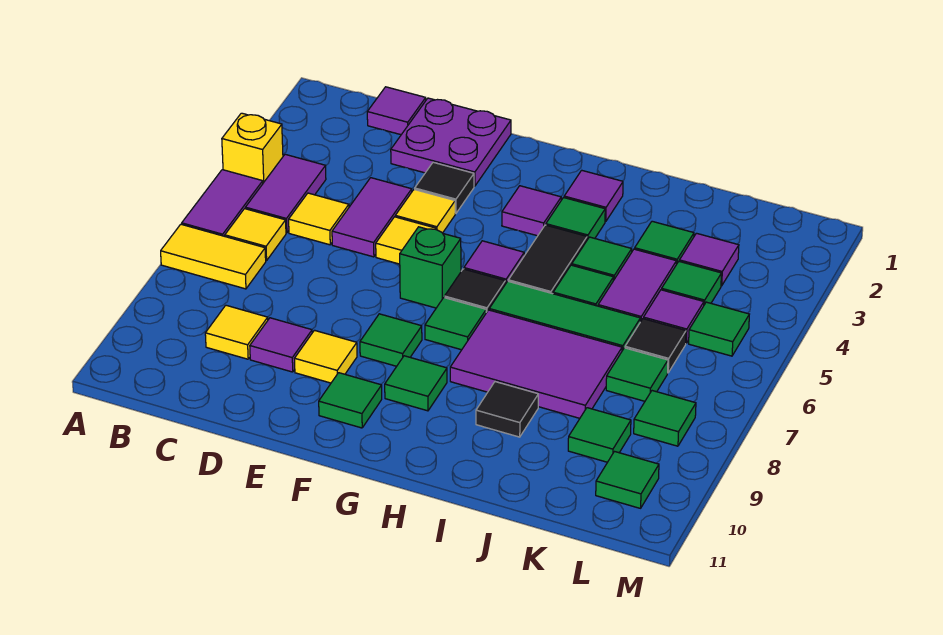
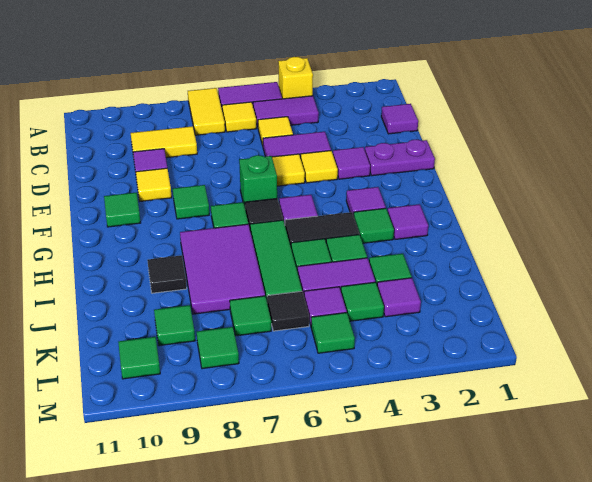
yellow tile C9 level 1 -> yellow tile C8:C9 level 1
purple plate D1:E2 level 1 -> purple plate E1:E2 level 1
black tile E3 level 1 -> purple tile E3 level 1
green tile G9 level 1 -> none

